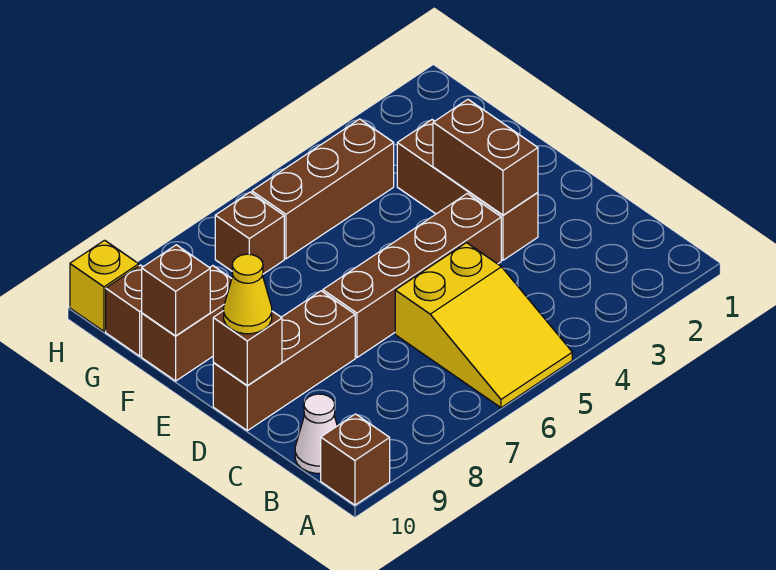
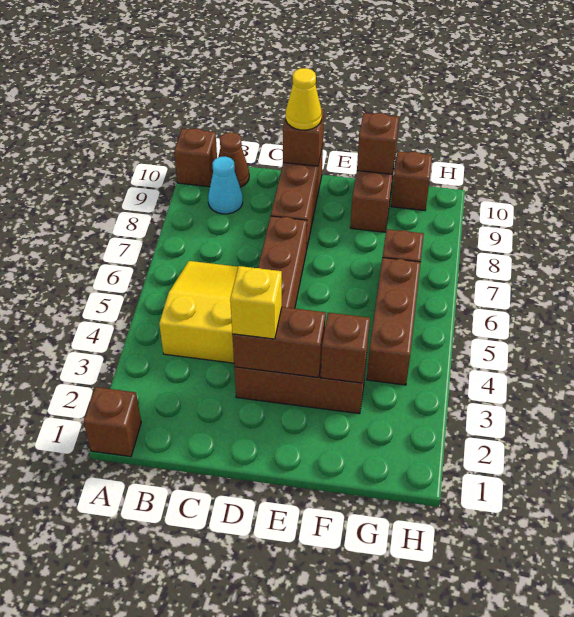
none -> brown brick A1 level 1
yellow slope A5:C6 level 1 top C -> yellow slope B4:C6 level 1 top 4
none -> cyan cone B9 level 1
white cone B10 level 1 -> brown cone B10 level 1
none -> brown brick F3 level 2
yellow brick H10 level 1 -> yellow brick D3 level 3

